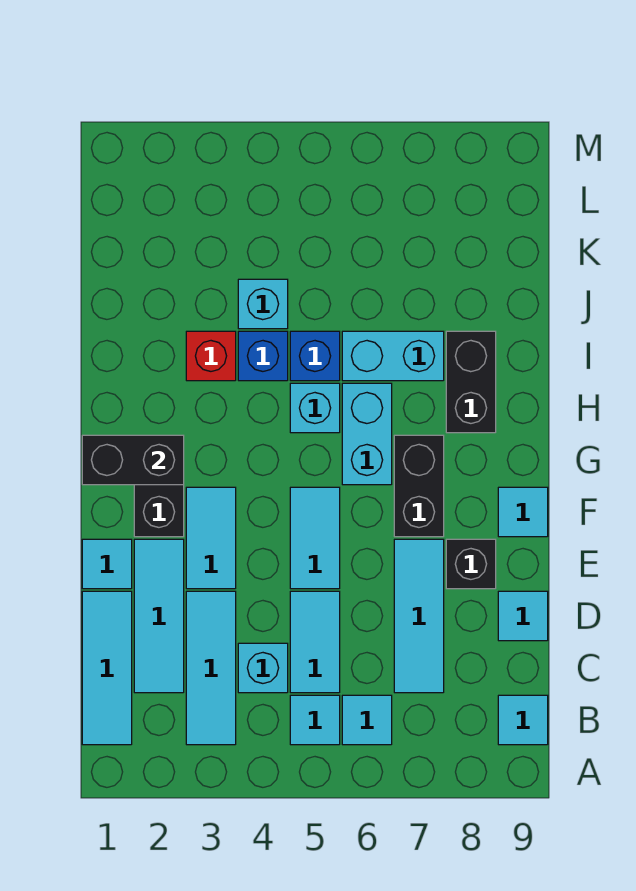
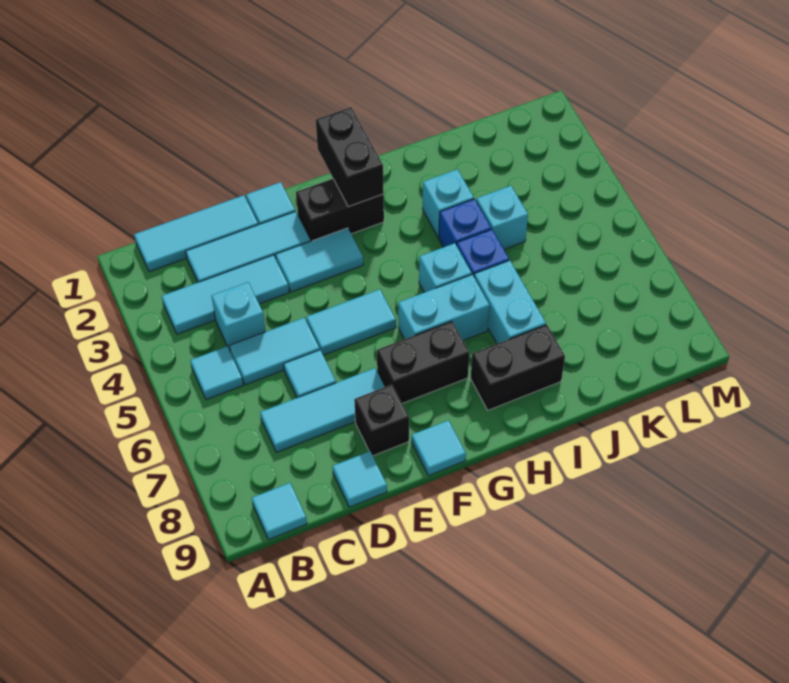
cyan tile B6 level 1 -> cyan tile D6 level 1
red brick I3 level 1 -> cyan brick I3 level 1

